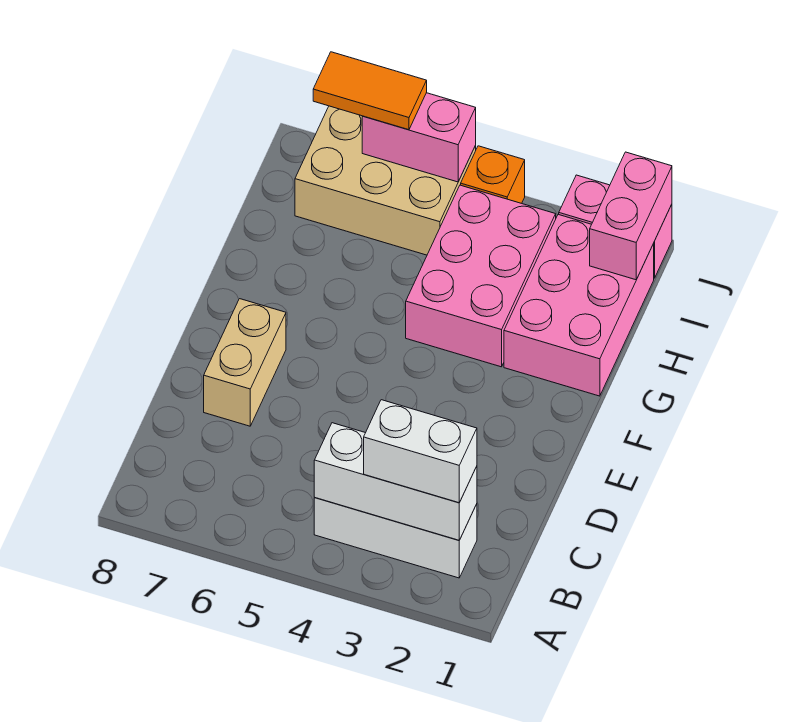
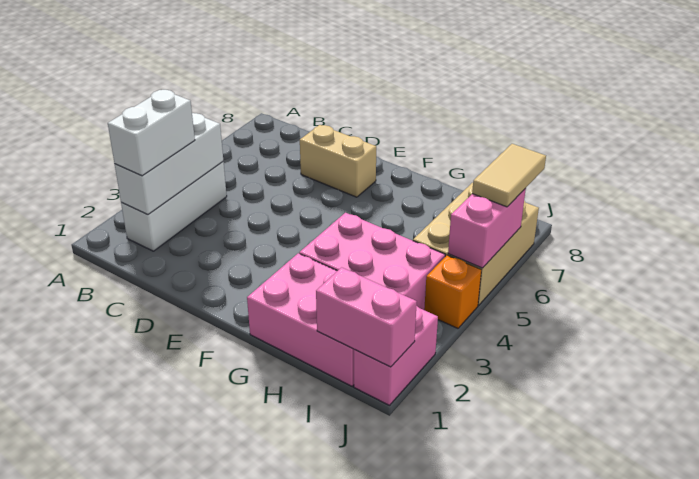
orange tile J6:J7 level 3 -> tan tile J6:J7 level 3

